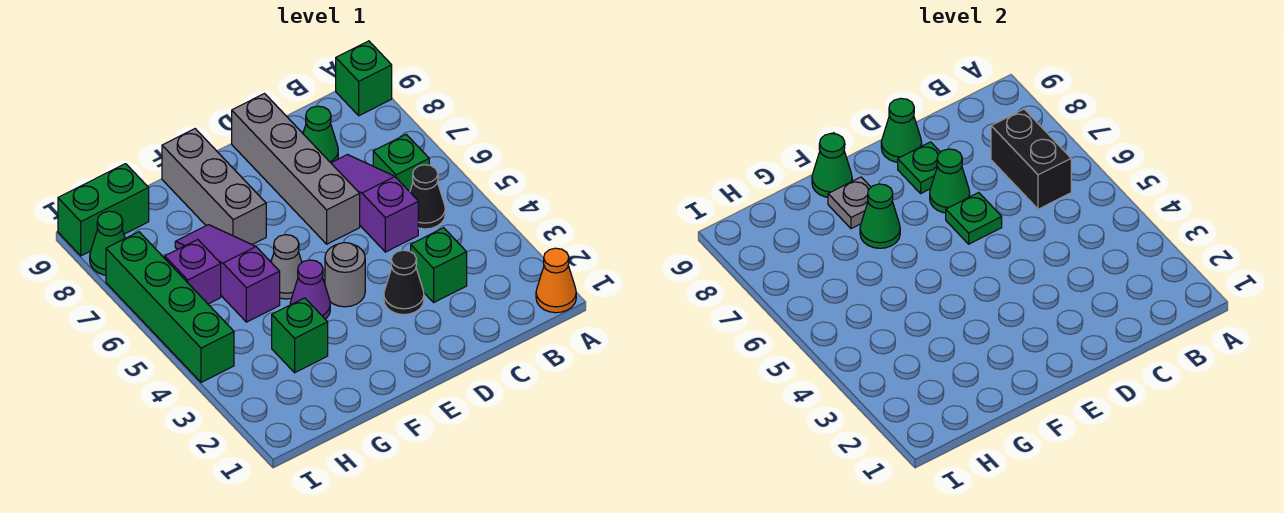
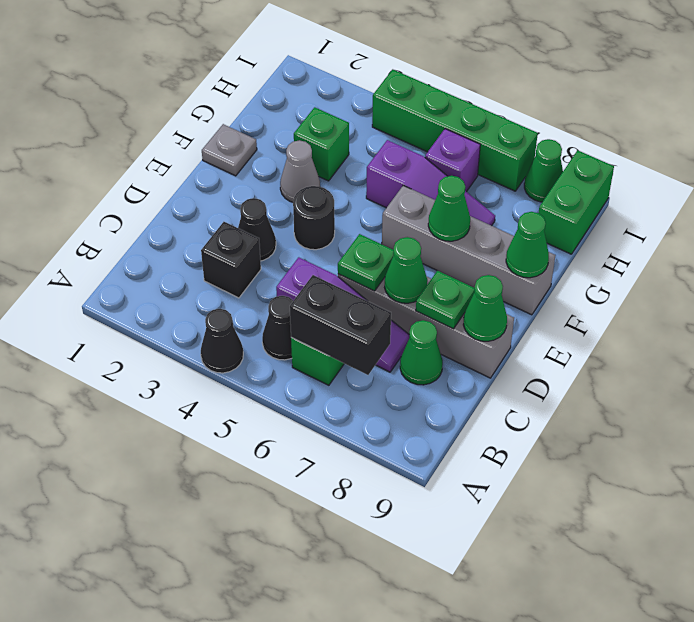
orange cone A1 level 1 -> none
none -> black cone A4 level 1
green brick A9 level 1 -> none
green brick C3 level 1 -> black brick C3 level 1
grey round brick E4 level 1 -> black round brick E4 level 1
purple cone F4 level 1 -> none
grey cone F5 level 1 -> grey cone F3 level 1
grey brick F7:F9 level 1 -> grey brick F6:F9 level 1
grey plate F8 level 2 -> grey plate F1 level 1

